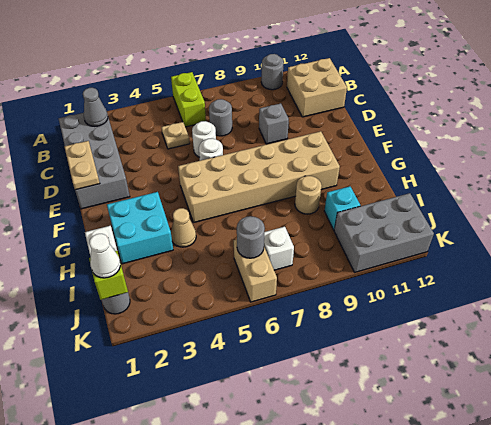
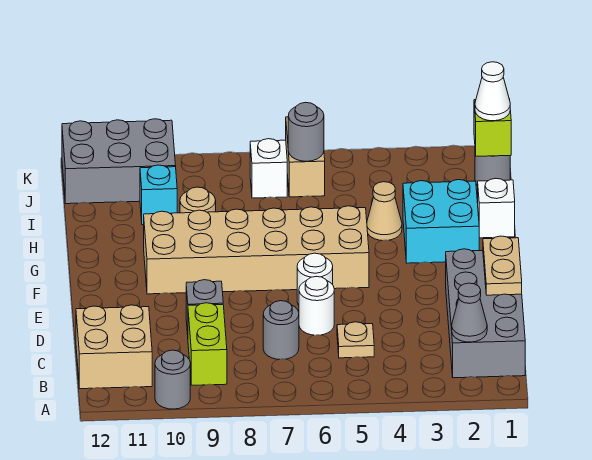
lime brick A6:B6 level 1 -> lime brick B9:C9 level 1

